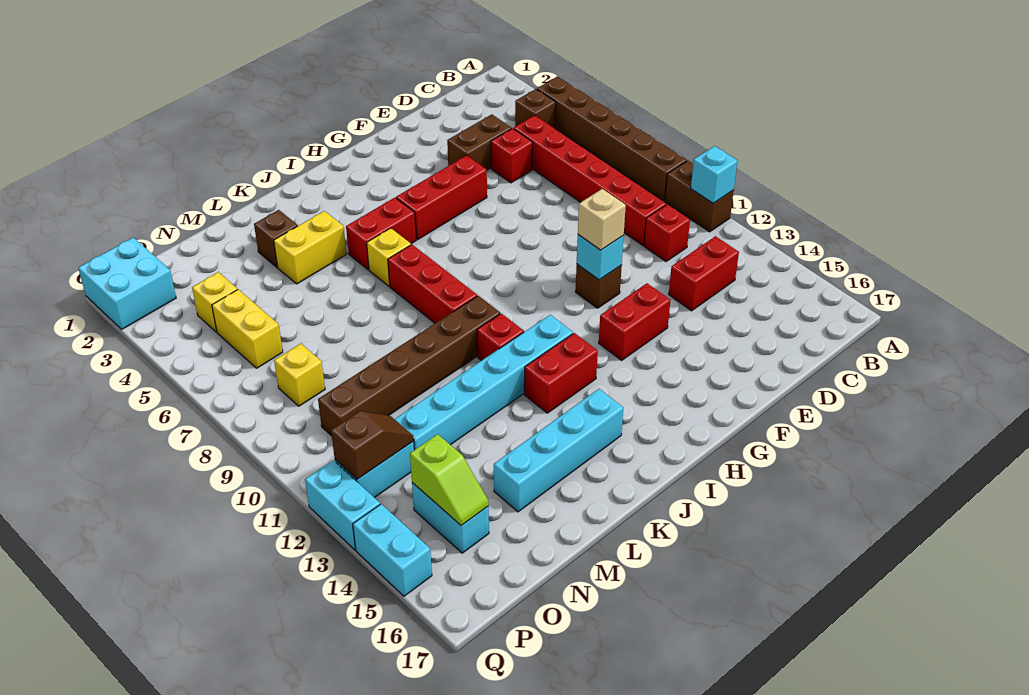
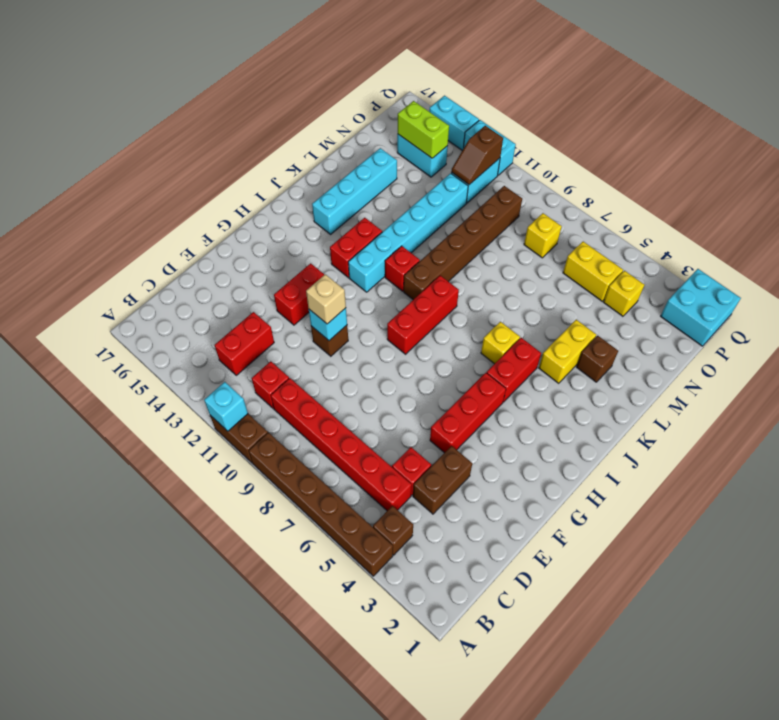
red brick J7:J9 level 1 -> red brick H9:J9 level 1
lime slope O14:O15 level 2 top 14 -> lime brick O14:O15 level 2

